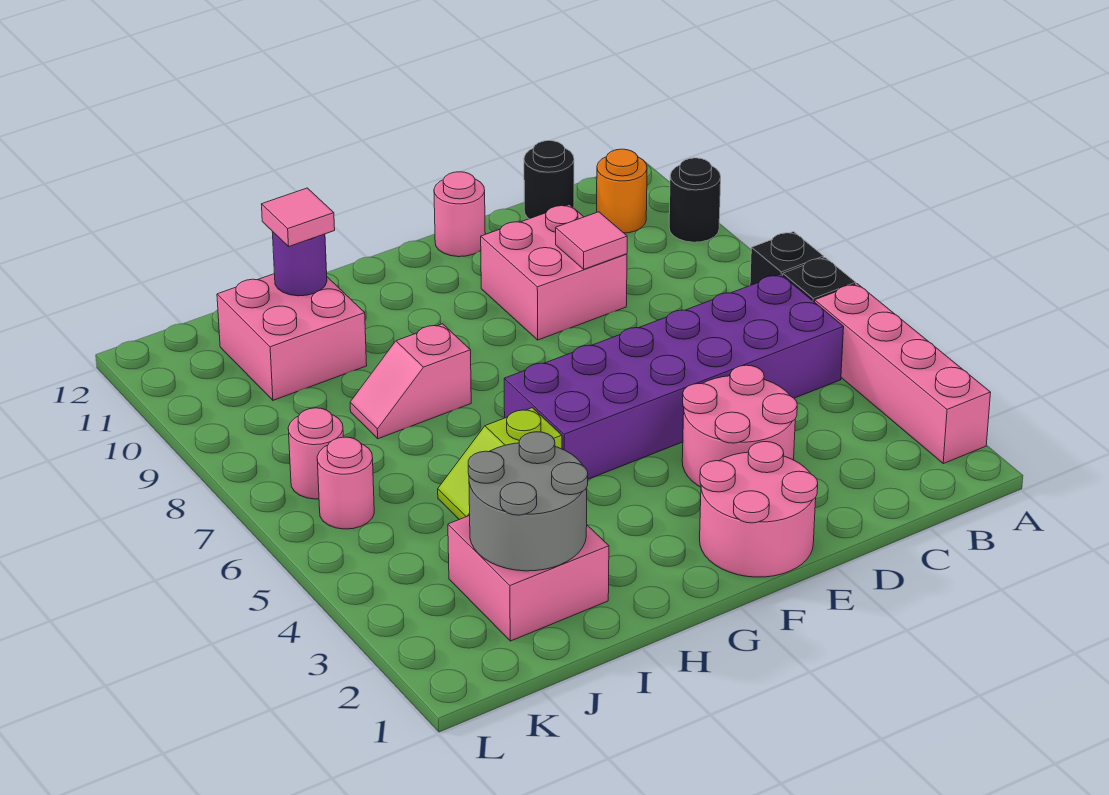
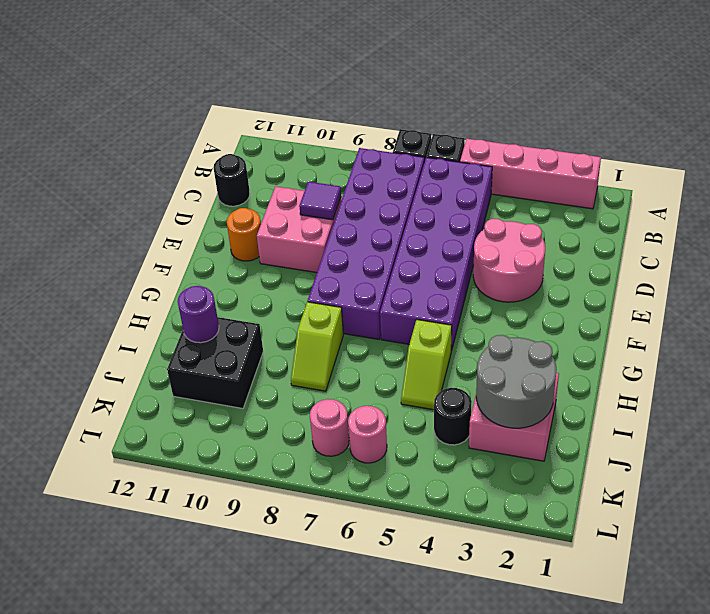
black round brick A10 level 1 -> black round brick J4 level 1
none -> purple brick B7:G8 level 1
orange round brick B11 level 1 -> orange round brick E11 level 1
pink tile D9 level 2 -> purple tile D9 level 2
pink round brick E1:F2 level 1 -> none
pink round brick E12 level 1 -> none
pink slope H8:I8 level 1 top H -> lime slope H8:I8 level 1 top H
pink brick I10:J11 level 1 -> black brick I10:J11 level 1
pink tile I11 level 3 -> none

